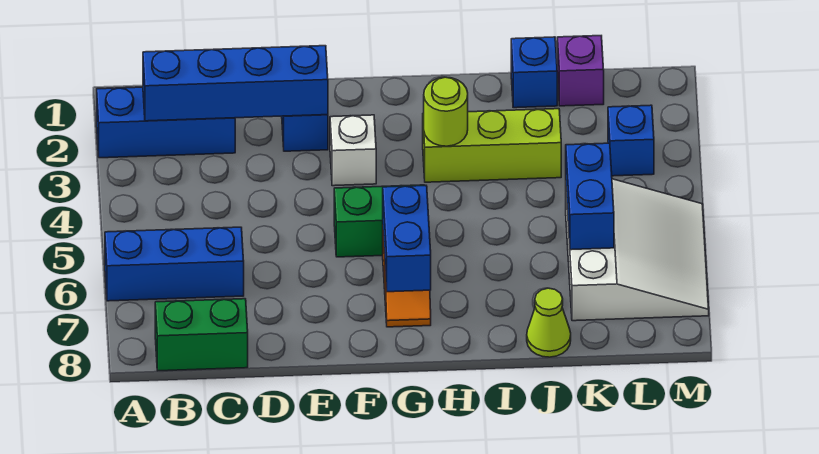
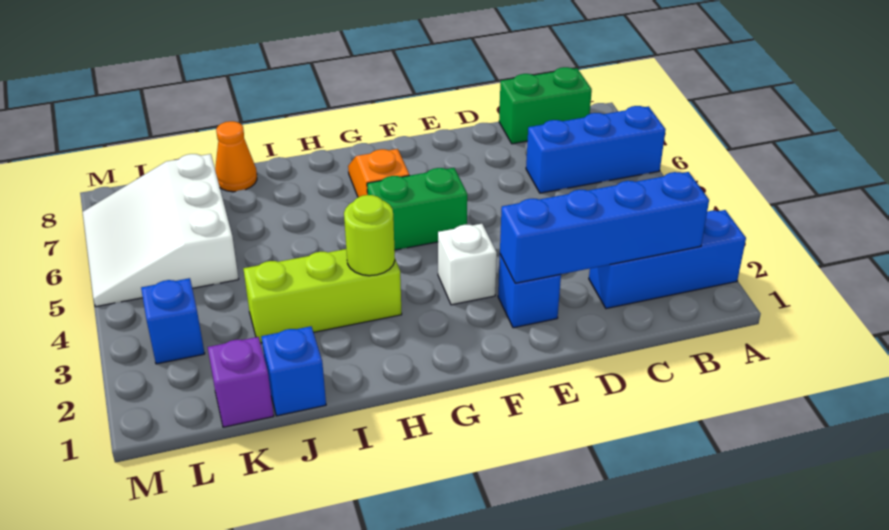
blue brick G6:G7 level 2 -> none
lime cone J8 level 1 -> orange cone J8 level 1
blue brick K5:K6 level 2 -> none

